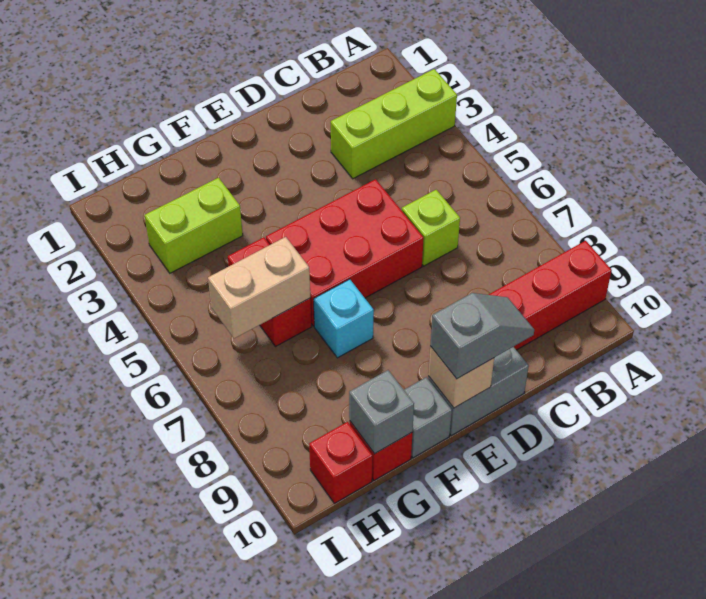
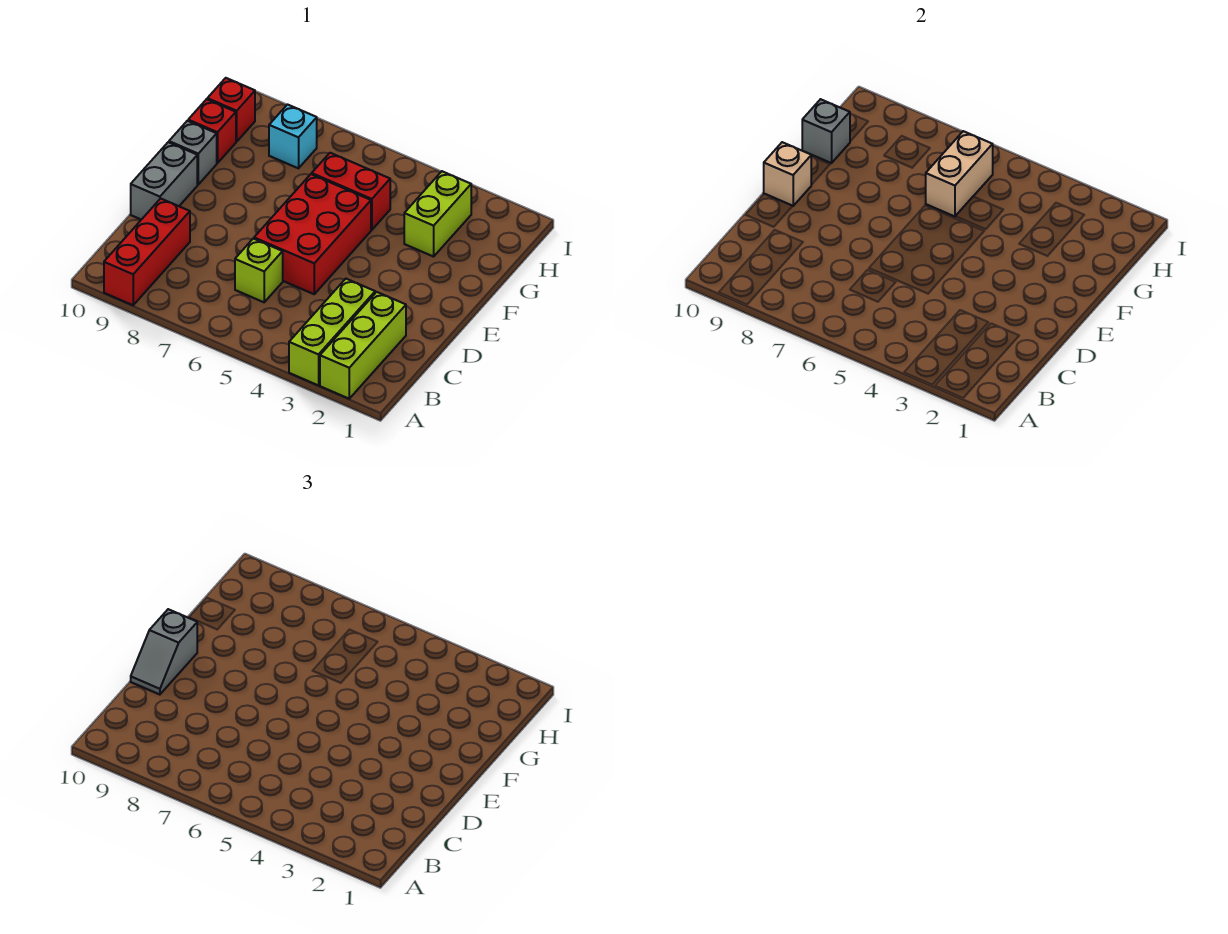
none -> lime brick A2:C2 level 1
cyan brick F7 level 1 -> cyan brick H8 level 1

